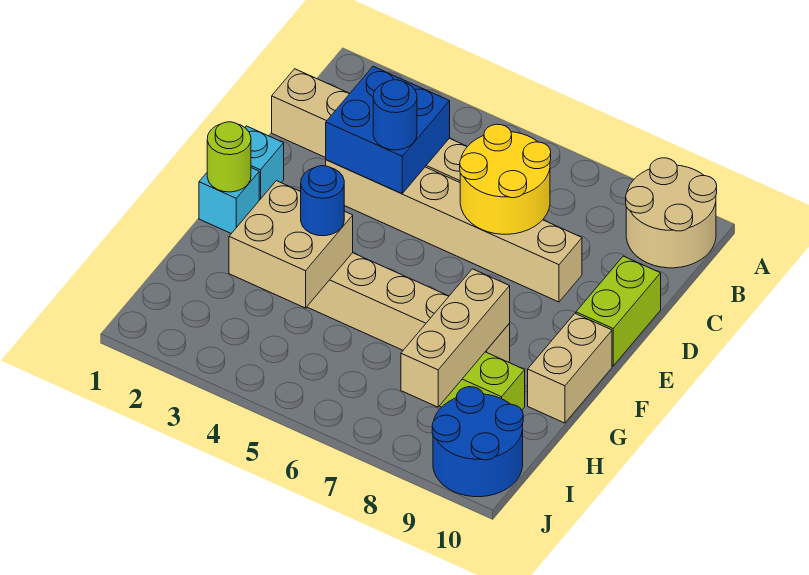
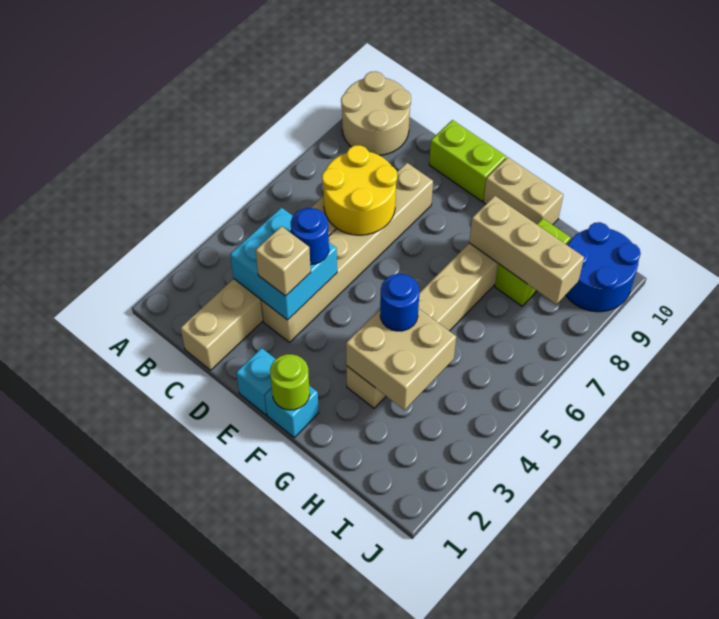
blue brick C3:D4 level 2 -> cyan brick C3:D4 level 2
none -> tan brick D3 level 3

